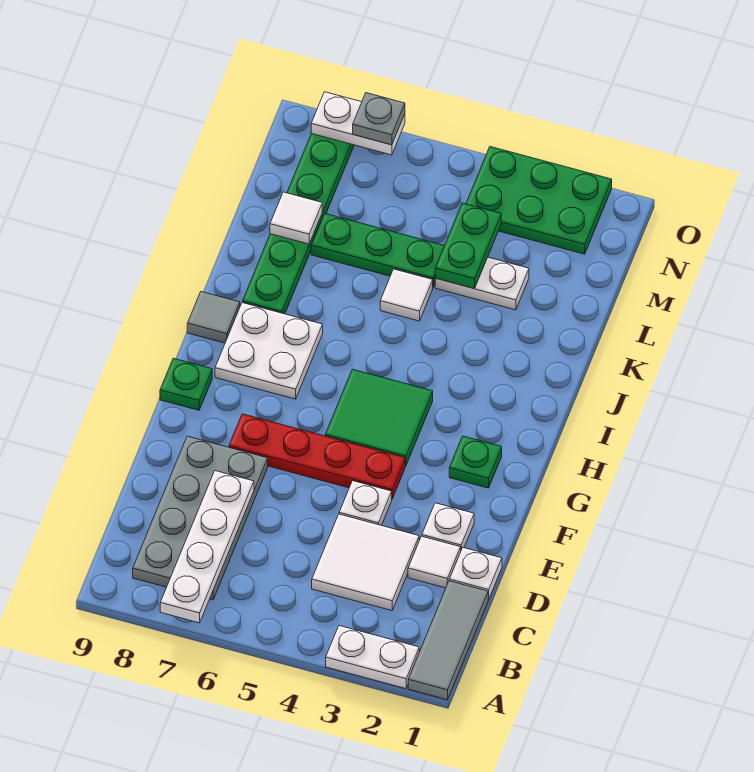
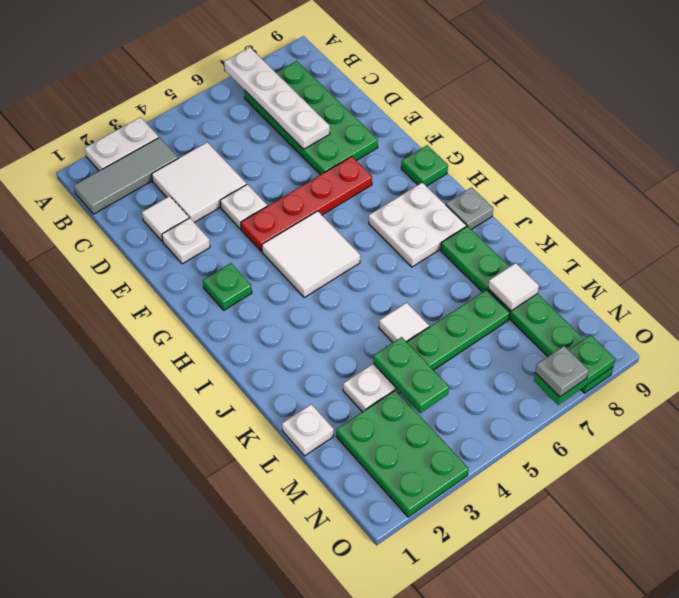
grey tile A1:C1 level 1 -> grey tile B1:B3 level 1
grey plate B7:E8 level 1 -> green plate B7:E8 level 1
white plate D1 level 1 -> white plate L1 level 1
green tile G4:H5 level 1 -> white tile G4:H5 level 1
grey tile I9 level 1 -> grey plate I9 level 1
green plate N2:O4 level 1 -> green plate M2:O3 level 1
white plate O7:O8 level 2 -> green plate O7:O8 level 2

